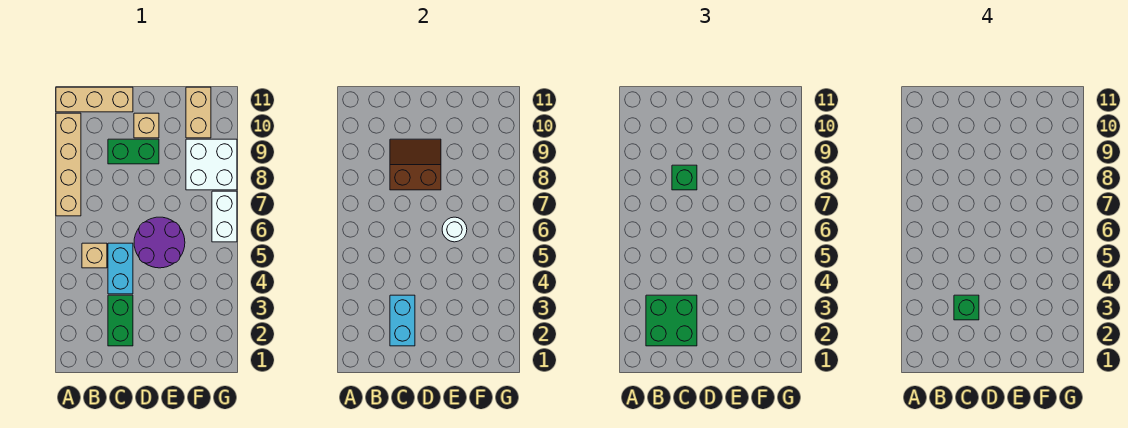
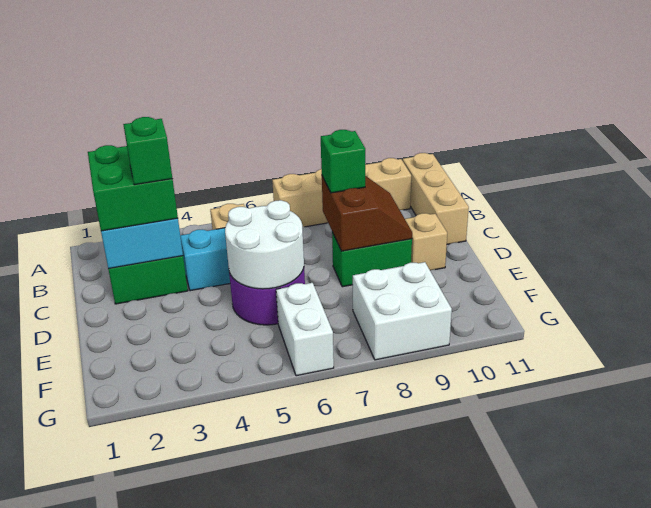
green brick C9:D9 level 1 -> green brick D8:D9 level 1
white round brick E6 level 2 -> white round brick D5:E6 level 2
tan brick F10:F11 level 1 -> none
white brick G6:G7 level 1 -> white brick F6:G6 level 1

